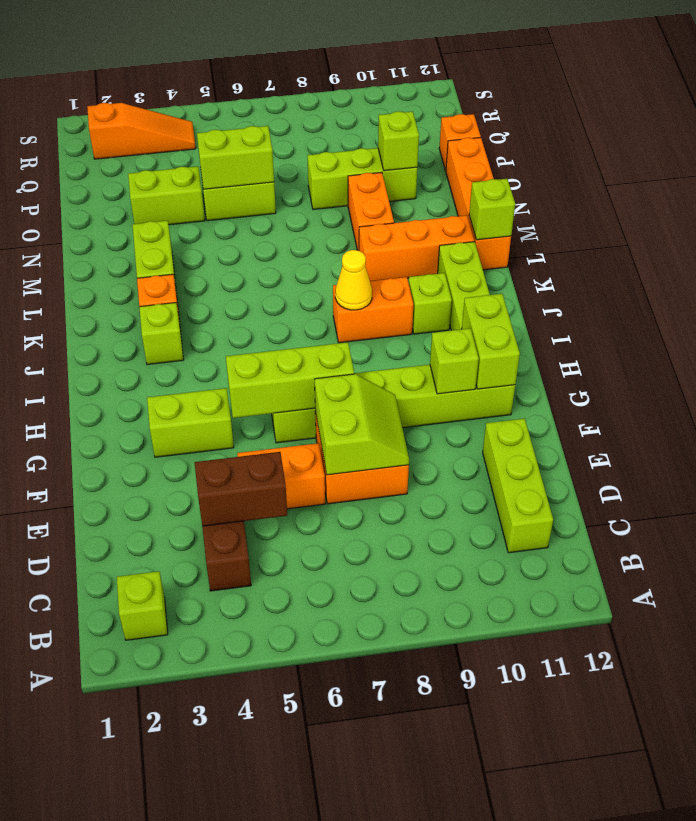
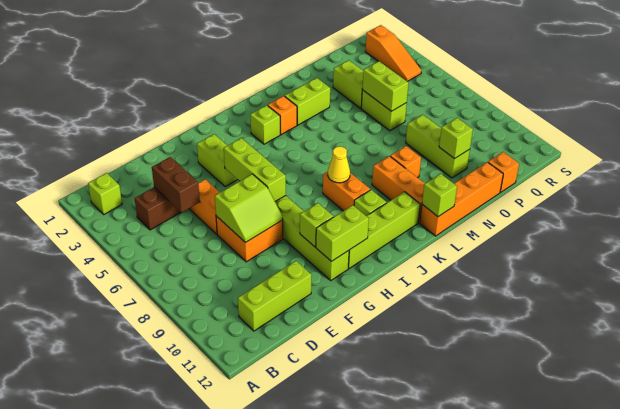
orange brick M9:N9 level 1 -> orange brick M9 level 1

